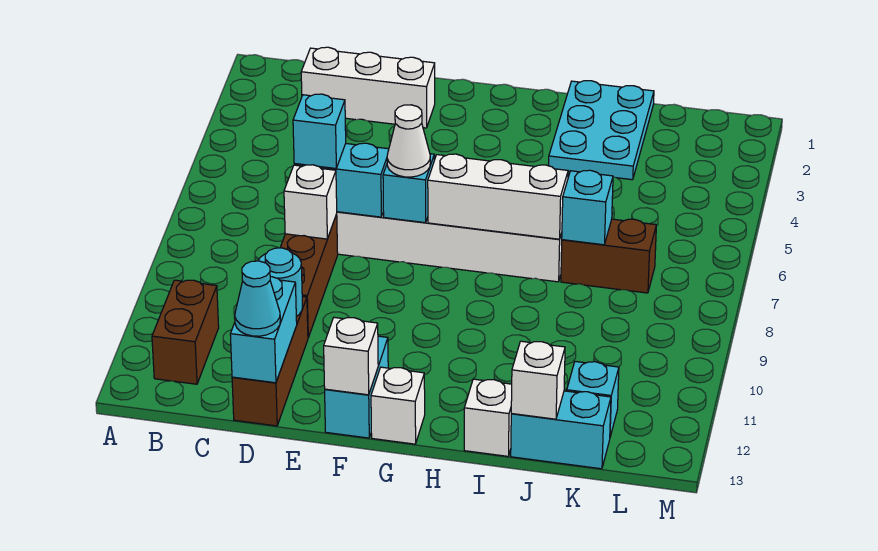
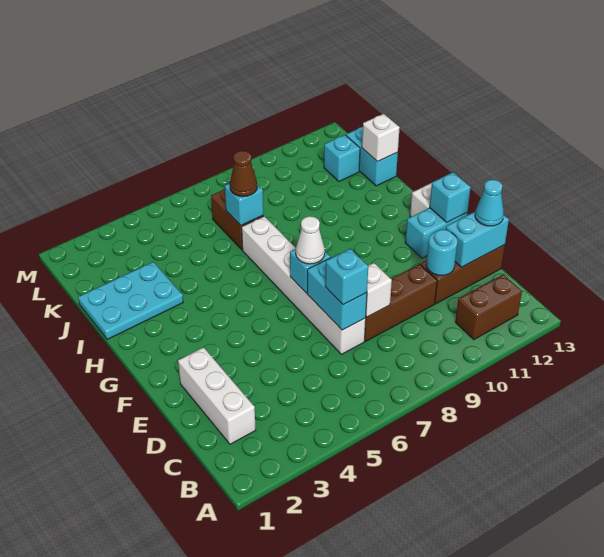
white brick F13 level 2 -> cyan brick F13 level 2
white brick G7:I7 level 2 -> none
white brick I13 level 1 -> none
none -> brown cone J7 level 3

